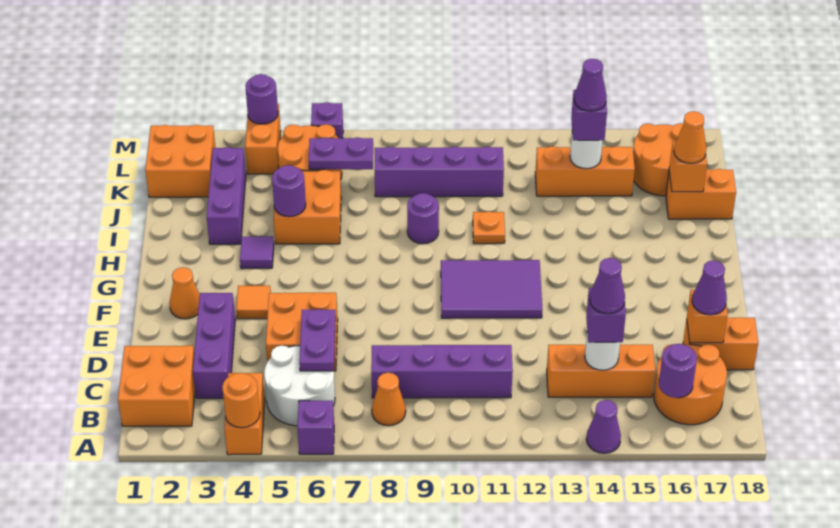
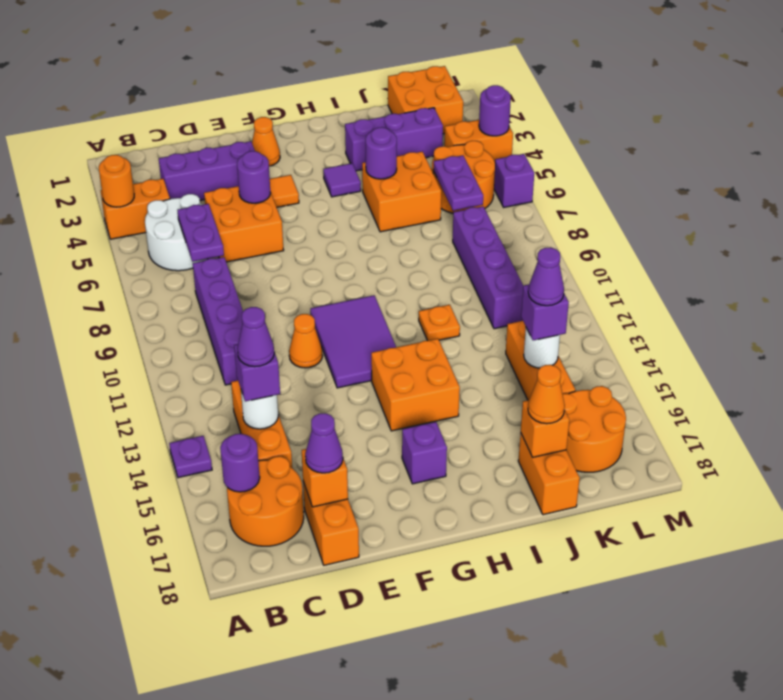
purple brick A6 level 1 -> purple brick G16 level 1
purple cone A14 level 1 -> purple plate A14 level 1
orange brick B1:C2 level 1 -> orange brick G13:H14 level 1
orange cone B8 level 1 -> orange cone E11 level 1
purple plate C6:D6 level 2 -> purple plate C6:C7 level 2
purple round brick I9 level 1 -> purple round brick E5 level 2

